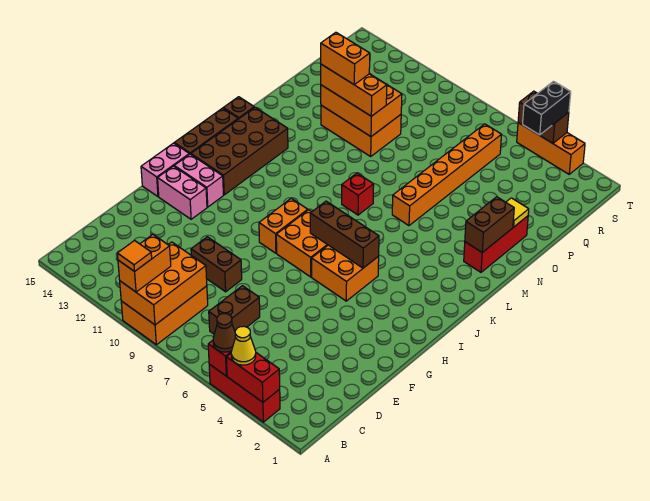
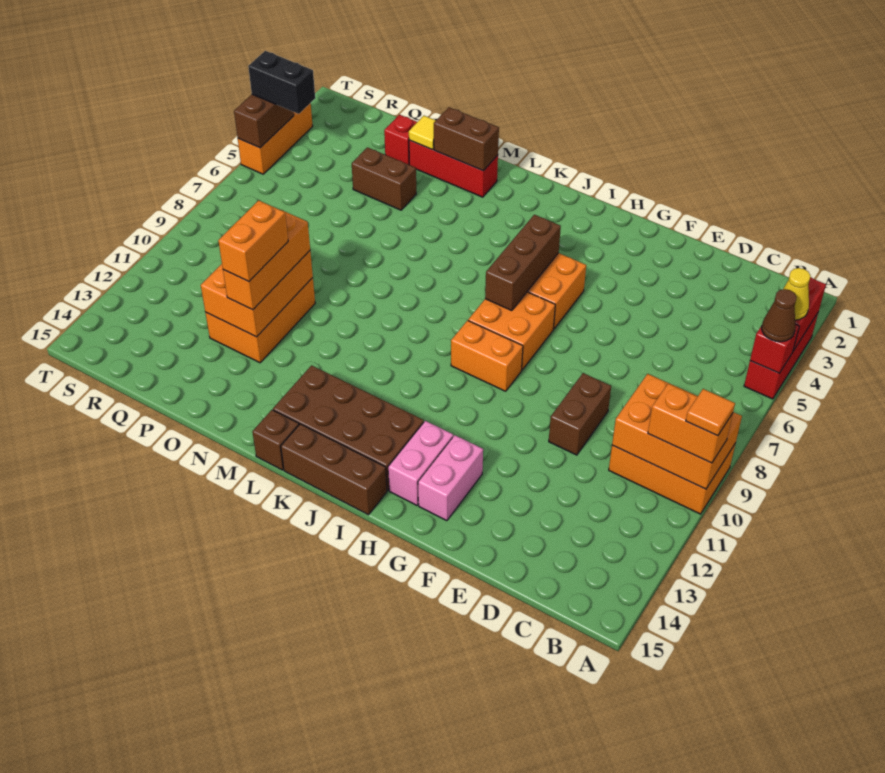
brown brick C7:D7 level 1 -> brown brick O4:P4 level 1
pink brick G15:H15 level 1 -> none
red brick L8 level 1 -> red brick P2 level 1
orange brick M6:R6 level 1 -> none

